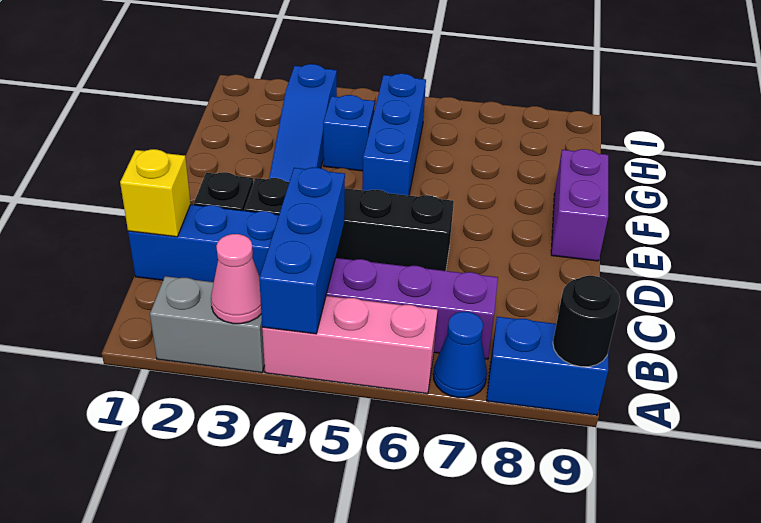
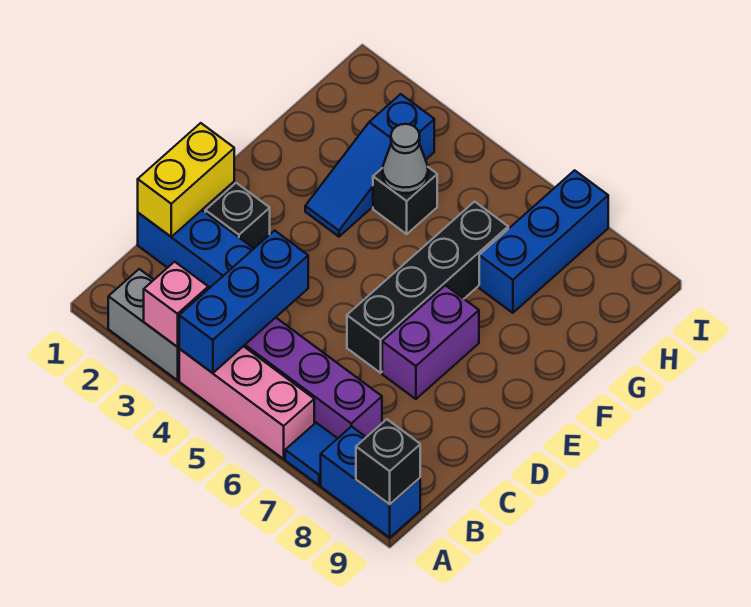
pink cone A3 level 2 -> pink brick A3 level 2
blue cone A7 level 1 -> blue tile A7 level 1
black round brick A9 level 2 -> black brick A9 level 2
yellow brick C1 level 2 -> yellow brick C1:D1 level 2
black brick D3:D6 level 1 -> black brick D6:G6 level 1
purple brick E9:F9 level 1 -> purple brick D7:E7 level 1
blue brick F5:H5 level 1 -> blue brick G7:I7 level 1
blue brick G4 level 1 -> black brick G4 level 1
none -> grey cone G4 level 2

